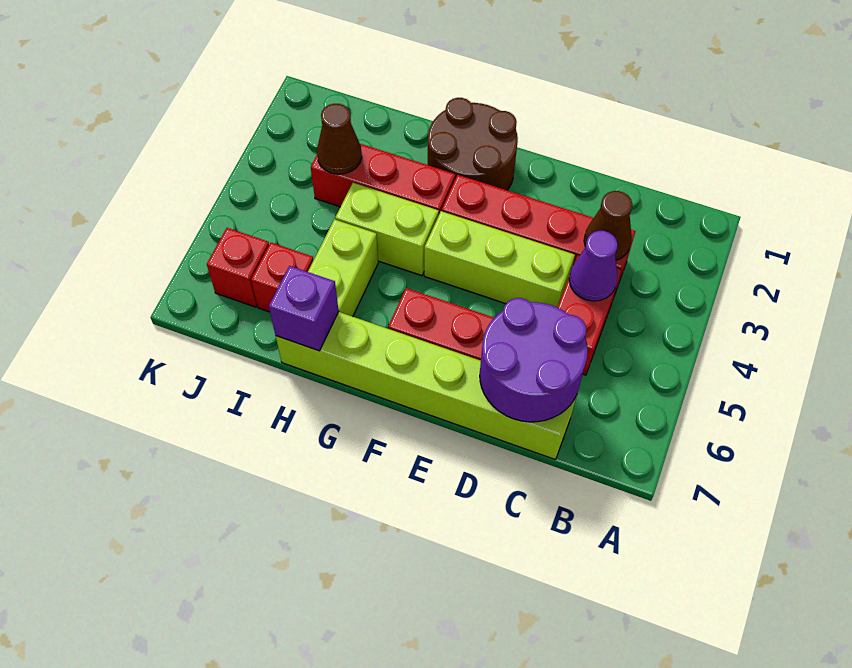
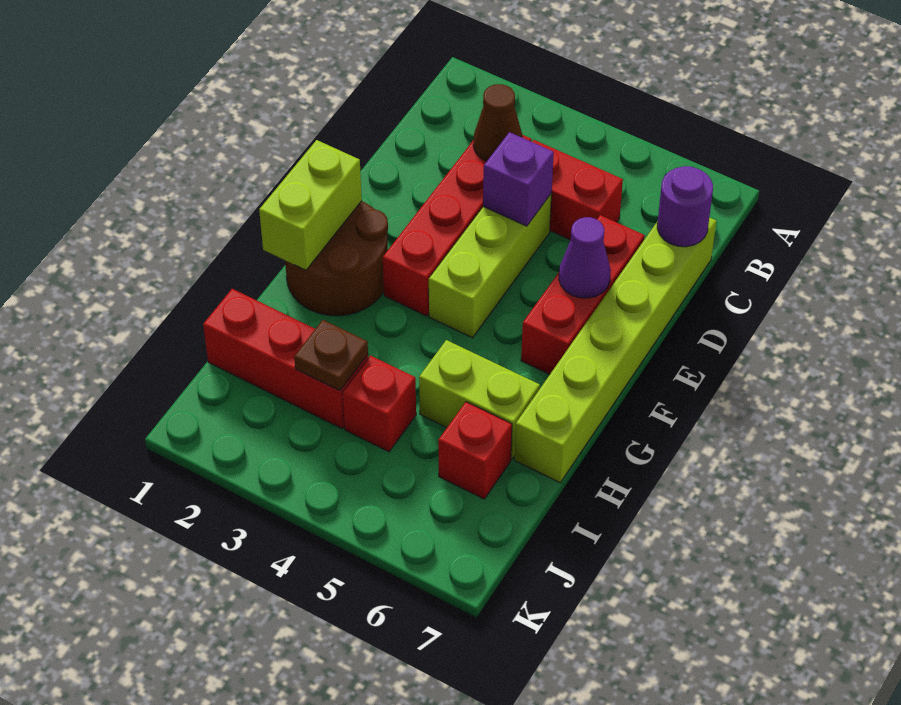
purple cone C4 level 2 -> purple cone E6 level 2
purple round brick C6:D7 level 2 -> purple round brick C7 level 2
red brick G3:I3 level 1 -> red brick I1:I3 level 1
lime brick G4:H4 level 1 -> lime brick F1:G1 level 2
purple brick H7 level 2 -> purple brick D4 level 2
brown cone I3 level 2 -> brown plate I3 level 2
red brick J6 level 1 -> red brick I4 level 1

